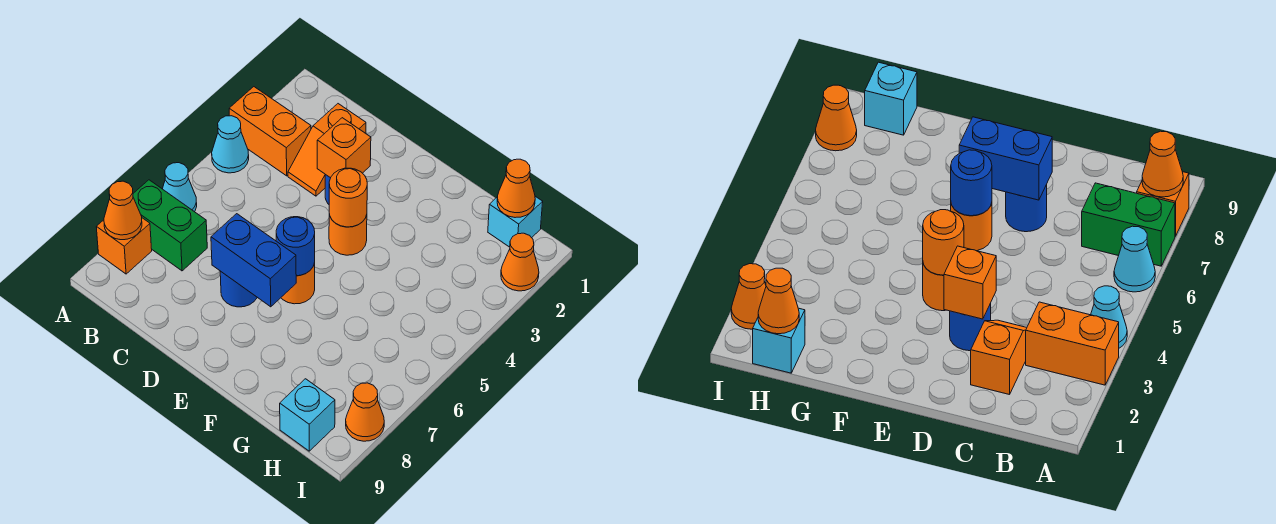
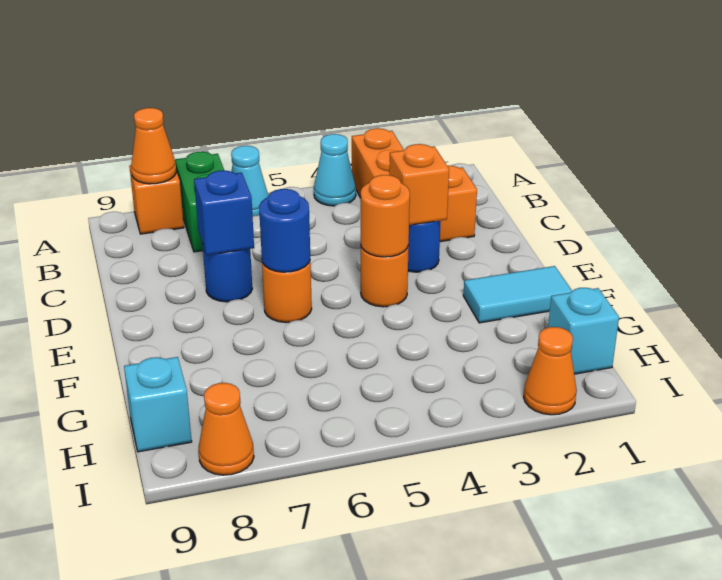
blue brick D7:E7 level 2 -> blue brick D7 level 2
none -> cyan tile F1:F2 level 1
orange cone H1 level 2 -> none

